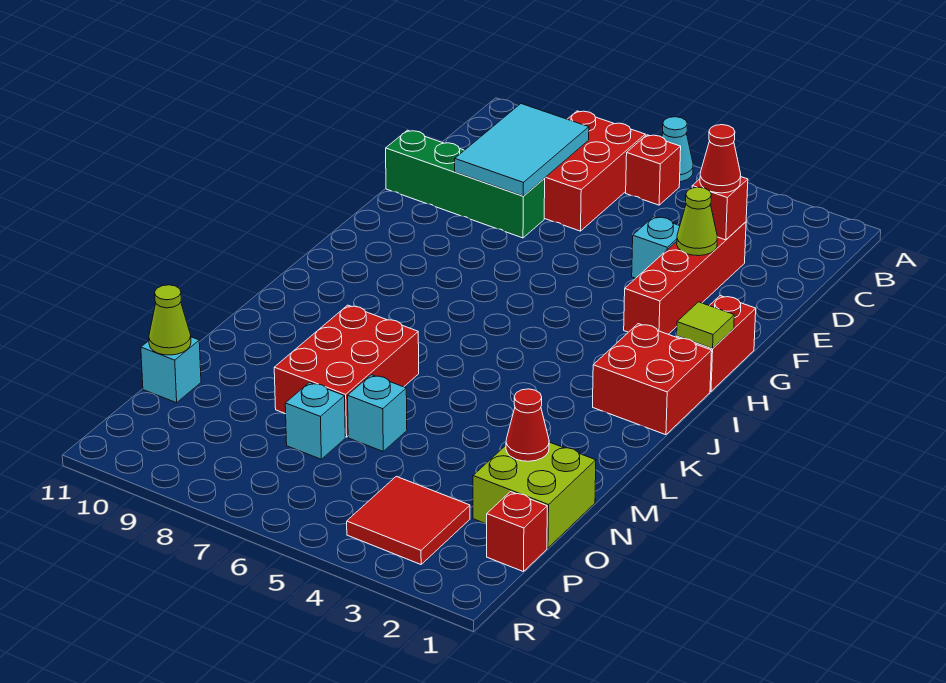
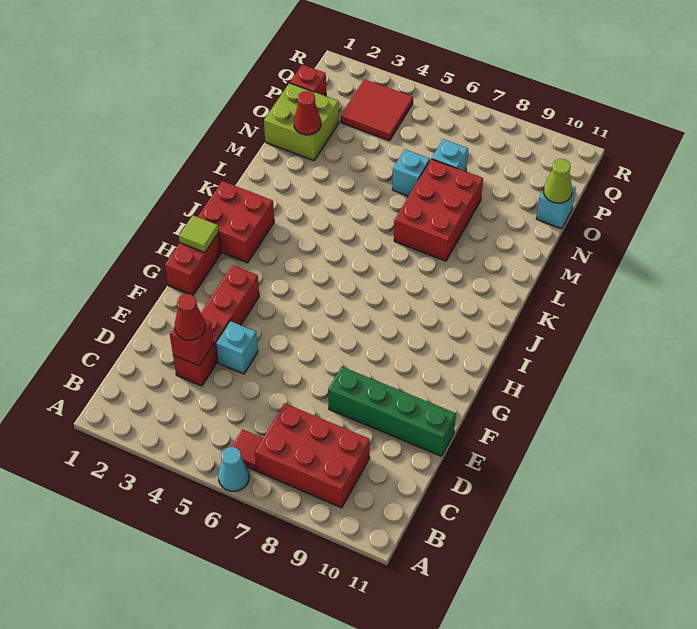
red brick B6 level 1 -> red tile B6 level 1
red brick B7:D8 level 1 -> red brick B7:C9 level 1
cyan tile C8:E9 level 2 -> none
lime cone E3 level 2 -> none

